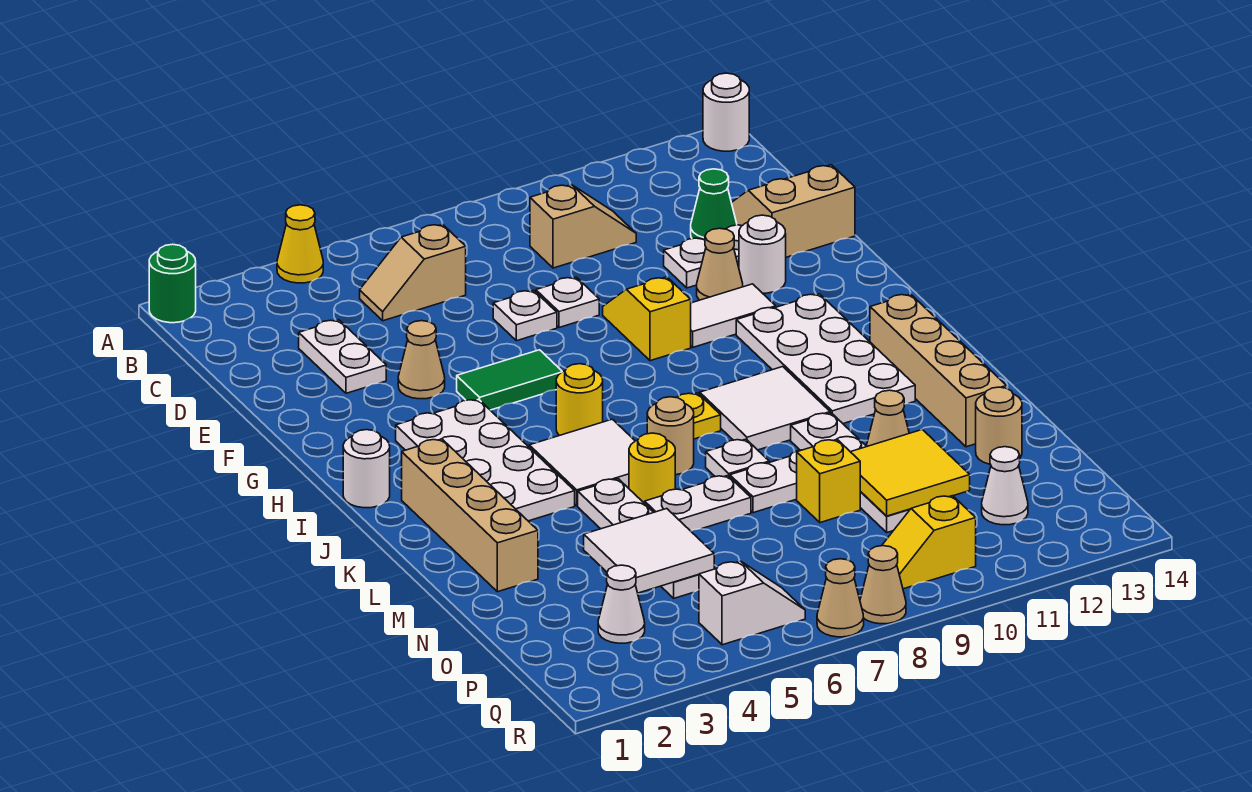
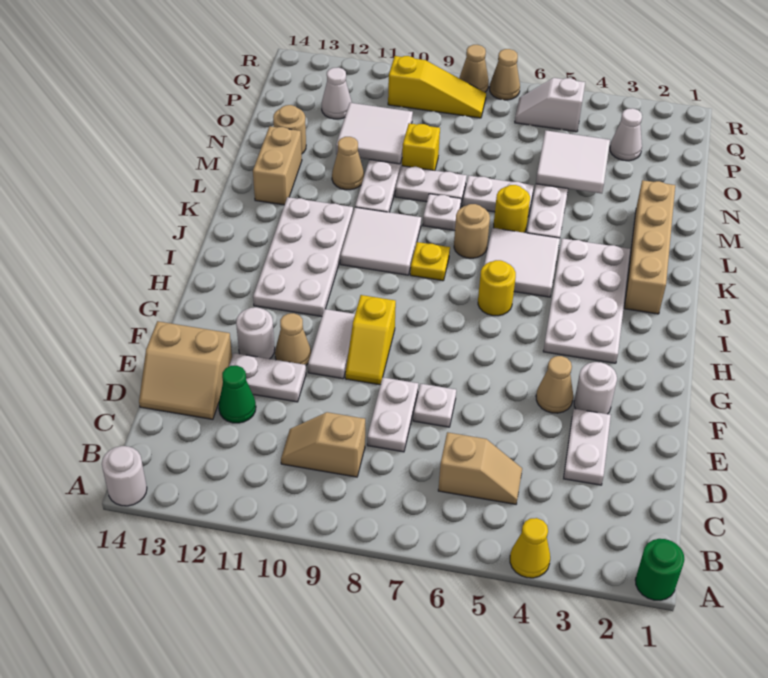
white plate E8 level 1 -> white plate D8:E8 level 1
green tile G5:G6 level 1 -> none
white tile G10:G11 level 1 -> white tile F10:G10 level 1
white round brick I1 level 1 -> white round brick F3 level 1
tan brick J13:M13 level 1 -> tan brick L13:M13 level 1
yellow tile N10:O11 level 2 -> white tile N10:O11 level 2
yellow slope Q9:Q10 level 1 top 10 -> yellow slope Q8:Q10 level 1 top 10

